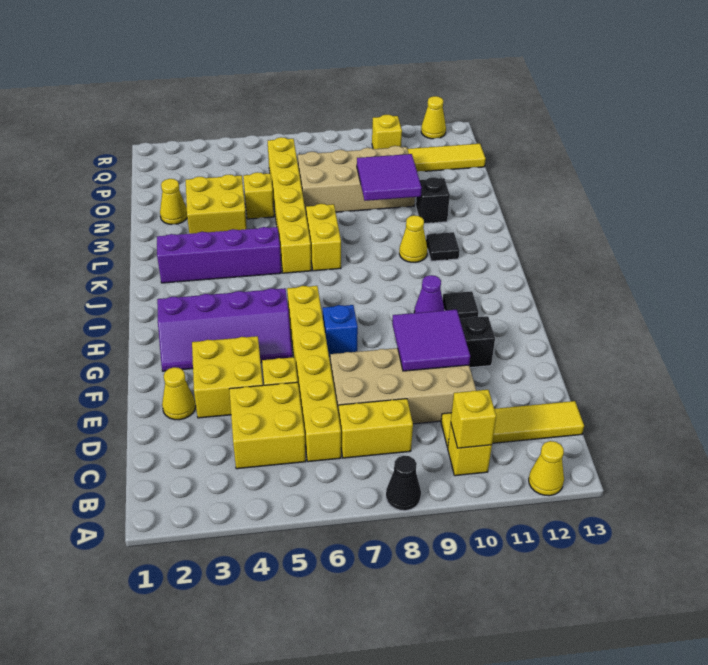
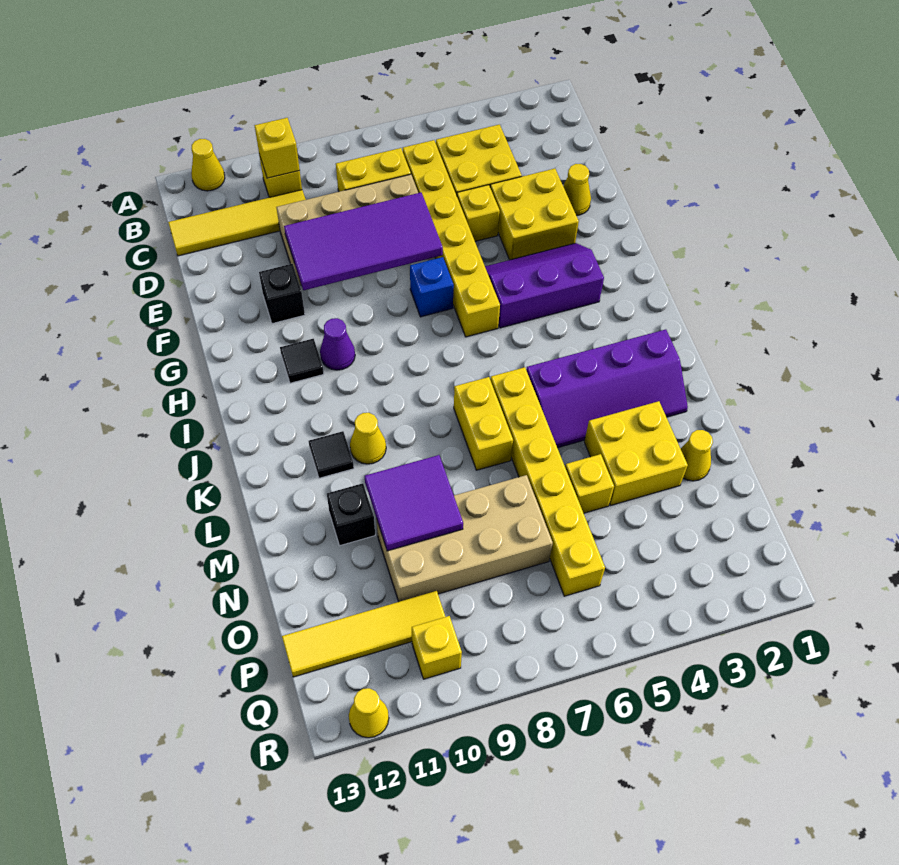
black cone A8 level 1 -> none
purple tile E9:F10 level 2 -> purple tile E7:F10 level 2
purple slope G2:H5 level 1 top H -> purple slope G3:H5 level 1 top H

